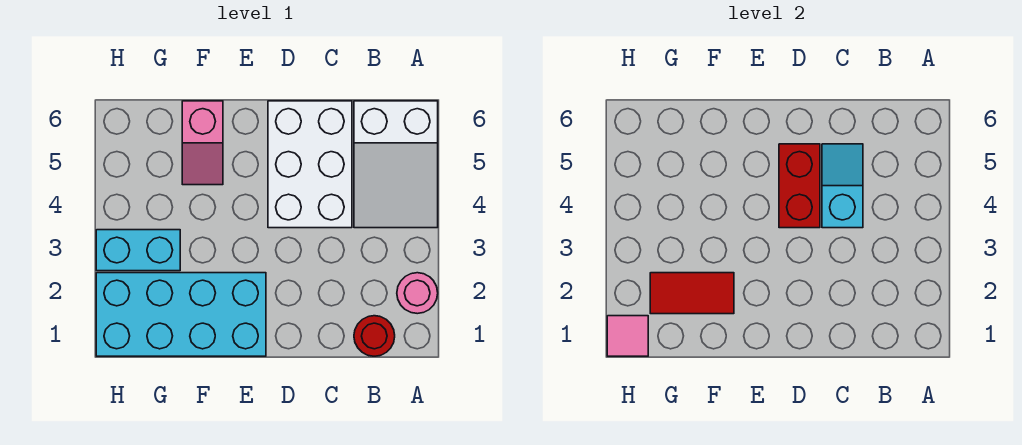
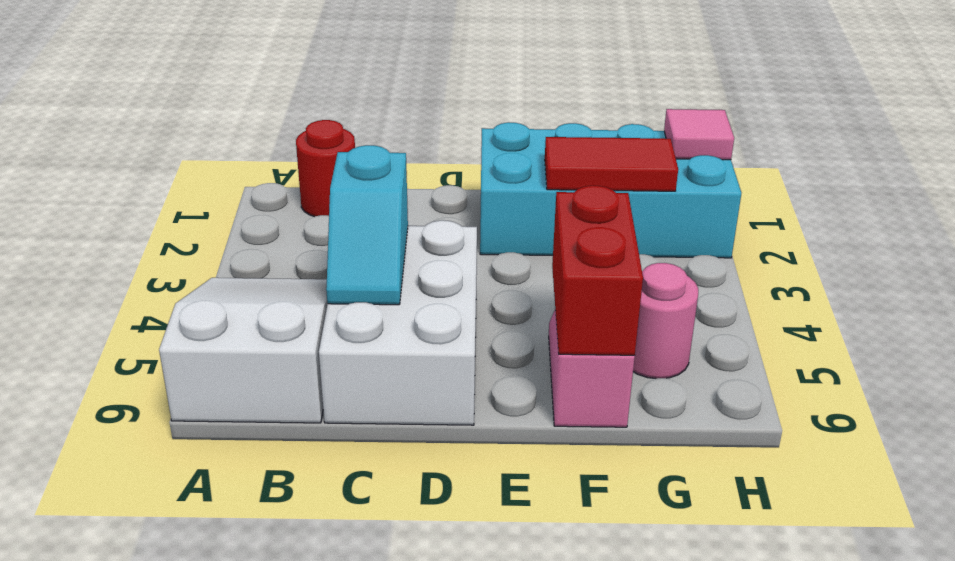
pink round brick A2 level 1 -> pink round brick G5 level 1
red brick D4:D5 level 2 -> red brick F5:F6 level 2
cyan brick G3:H3 level 1 -> none

